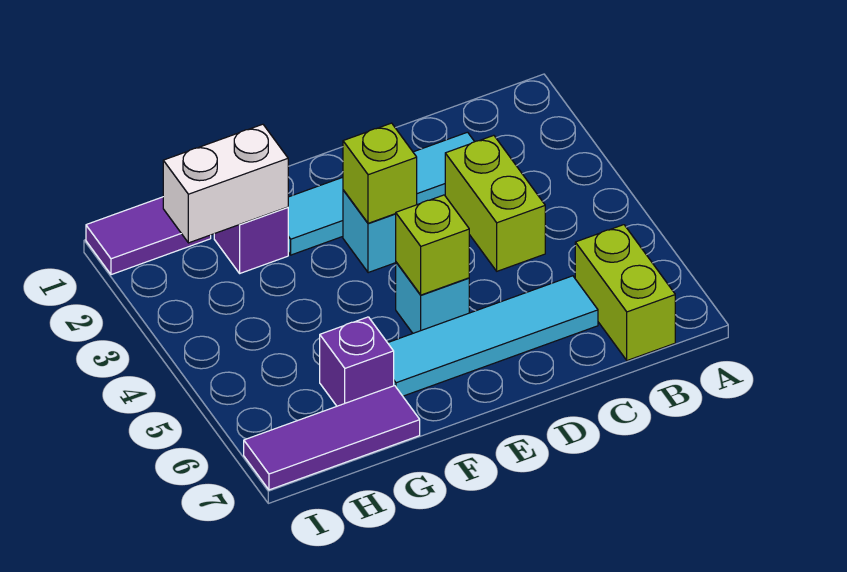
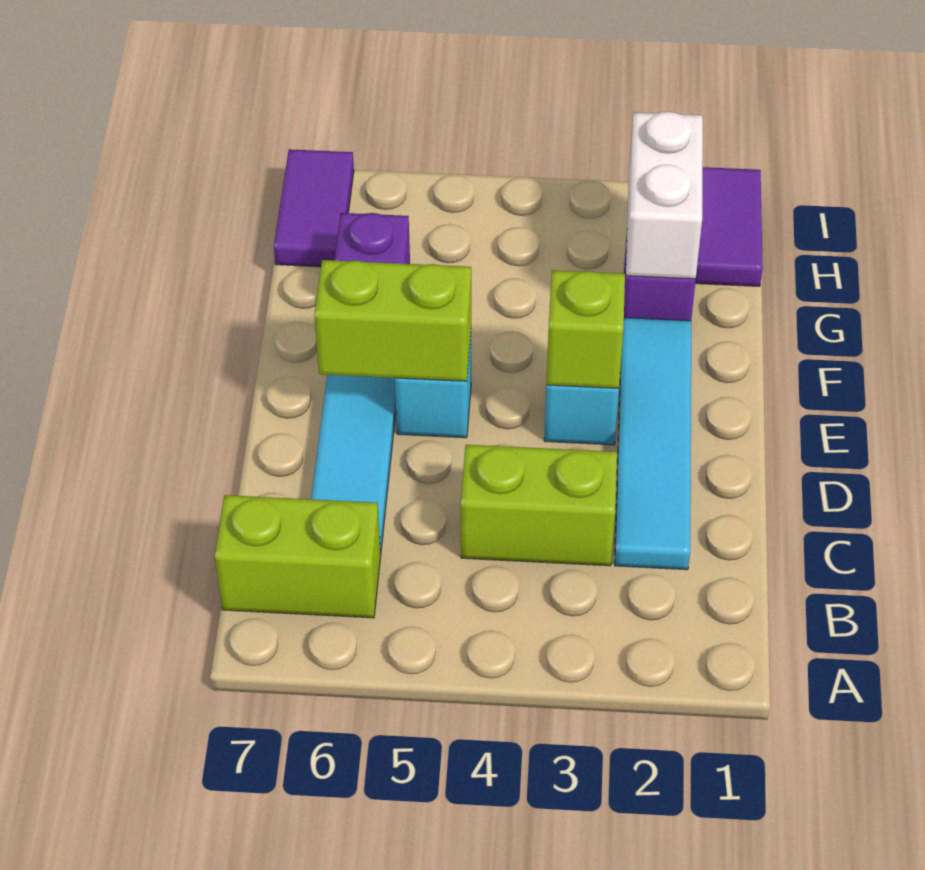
lime brick E5 level 2 -> lime brick E5:E6 level 2
purple tile G7:I7 level 1 -> purple tile H7:I7 level 1

